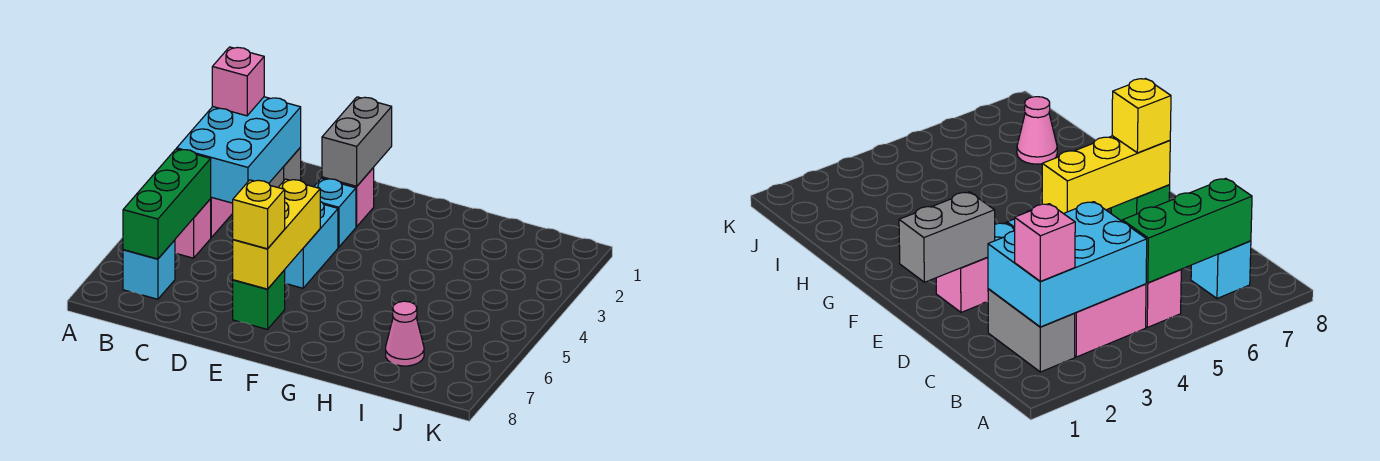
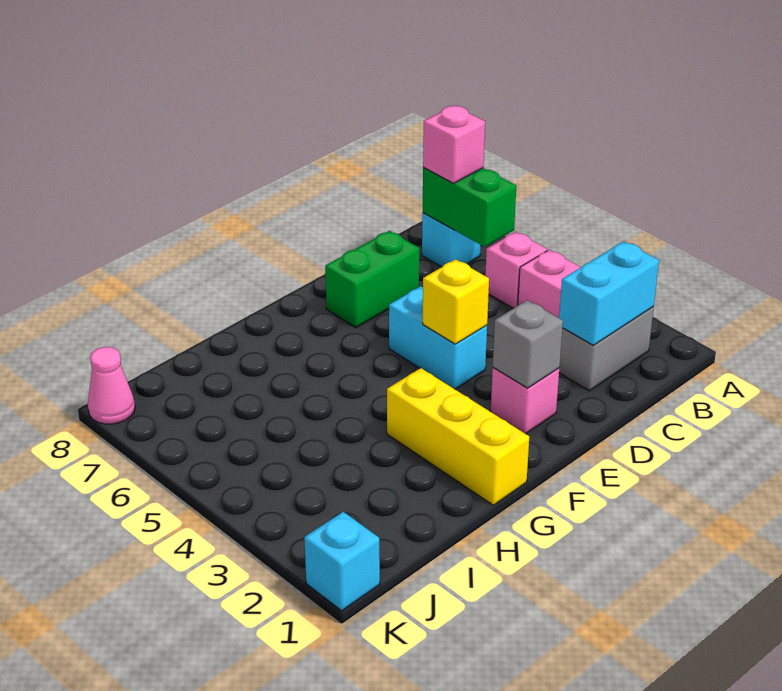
cyan brick B2:C4 level 2 -> cyan brick B2:C2 level 2
pink brick B2 level 3 -> pink brick B7 level 3
green brick B5:B7 level 2 -> green brick B6:B7 level 2
grey brick E1:E2 level 2 -> grey brick E2 level 2
cyan brick E3 level 1 -> cyan brick K1 level 1
yellow brick E5:E7 level 2 -> yellow brick G1:G3 level 1
green brick E7 level 1 -> green brick D7:E7 level 1
yellow brick E7 level 3 -> yellow brick E4 level 2
pink cone I7 level 1 -> pink cone K8 level 1

